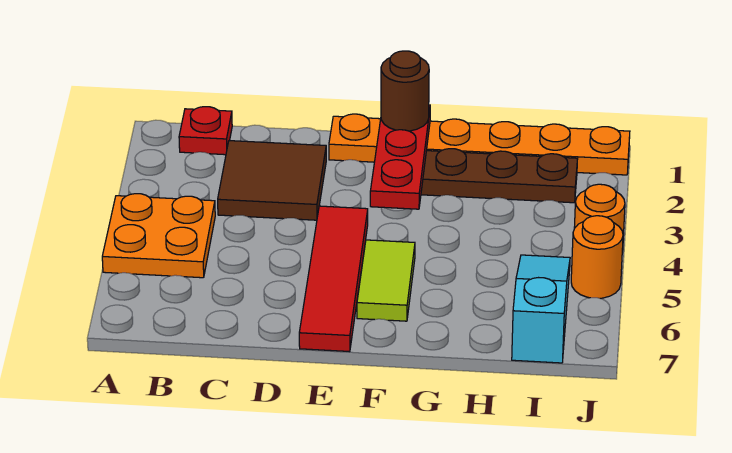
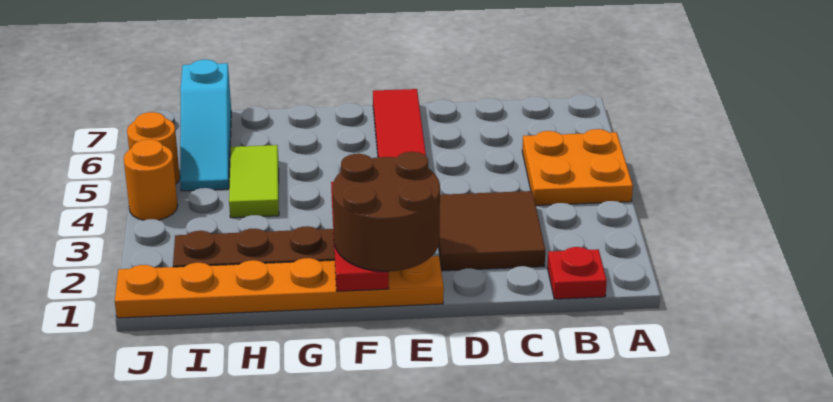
brown round brick F1 level 3 -> brown round brick E1:F2 level 3
lime tile F5:F6 level 1 -> lime tile H4:H5 level 1

